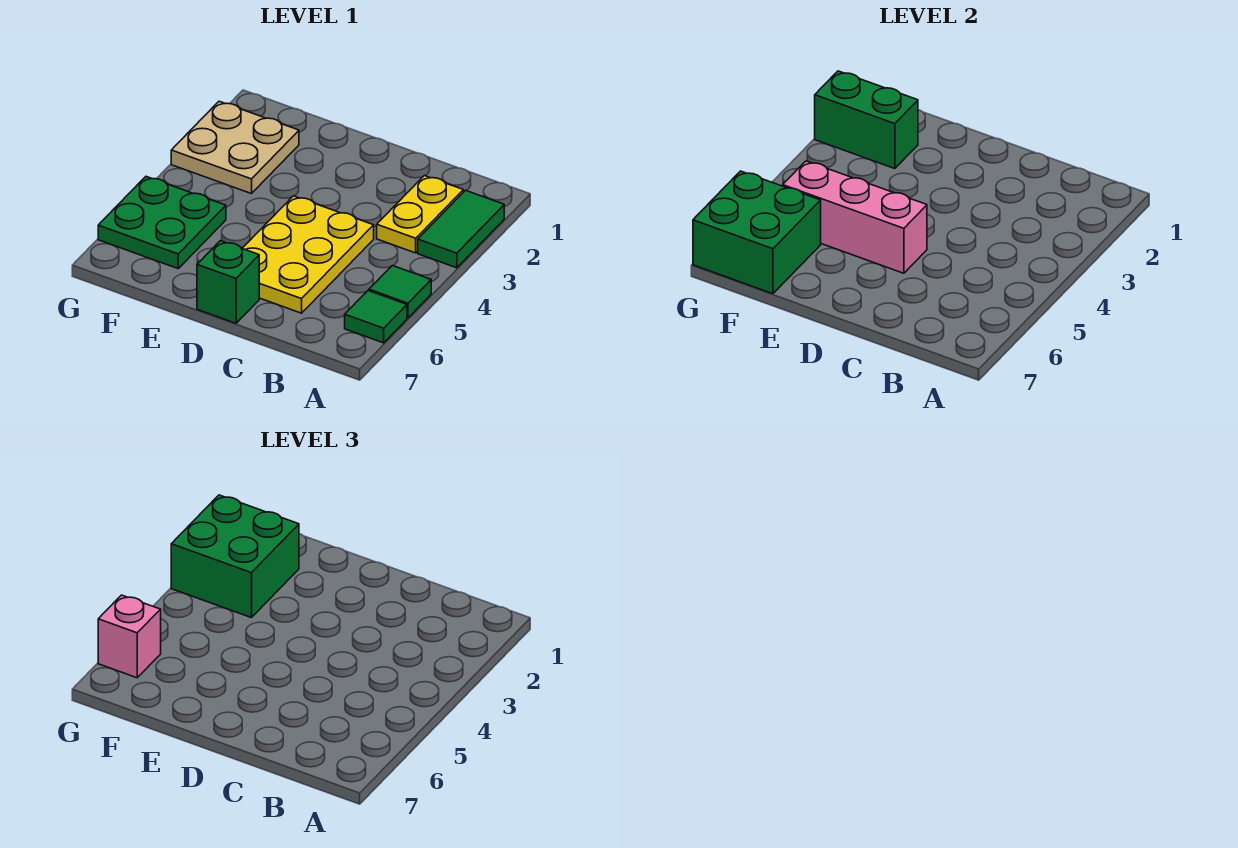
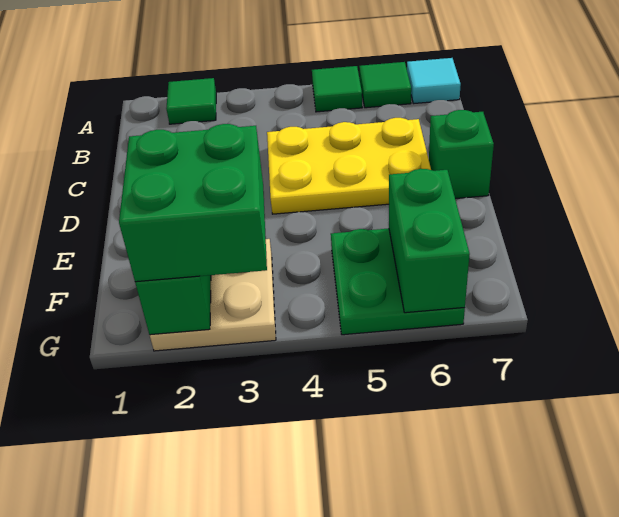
green tile A2:A3 level 1 -> green tile A2 level 1
none -> cyan tile A7 level 1
yellow plate B2:B3 level 1 -> none
pink brick D5:F5 level 2 -> none
green brick F6:G7 level 2 -> green brick F6:G6 level 2
pink brick G6 level 3 -> none

